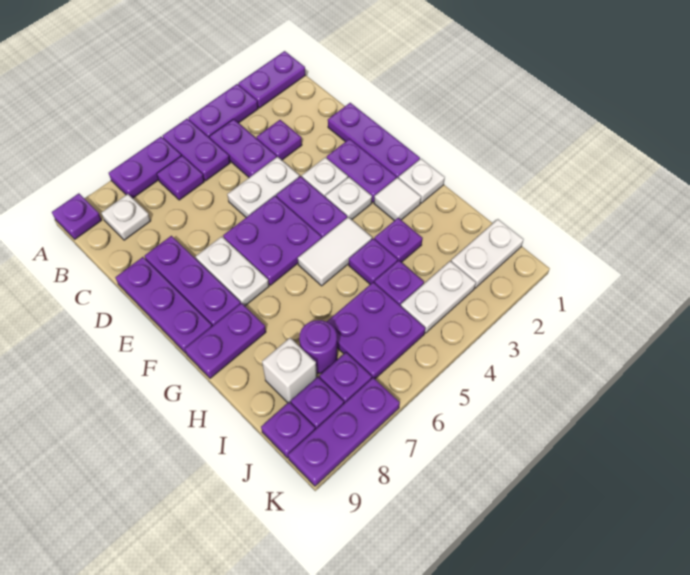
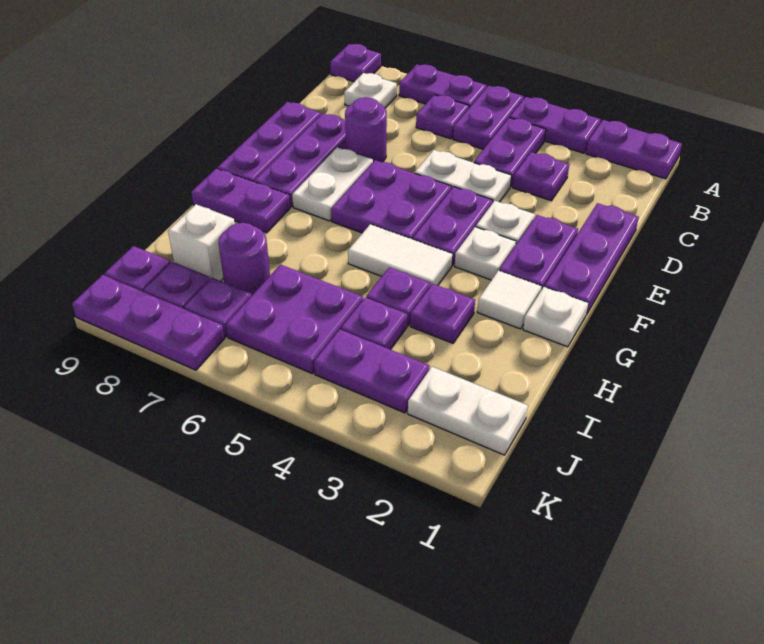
none -> purple round brick D7 level 1
white plate J3:J4 level 1 -> purple plate J3:J4 level 1

